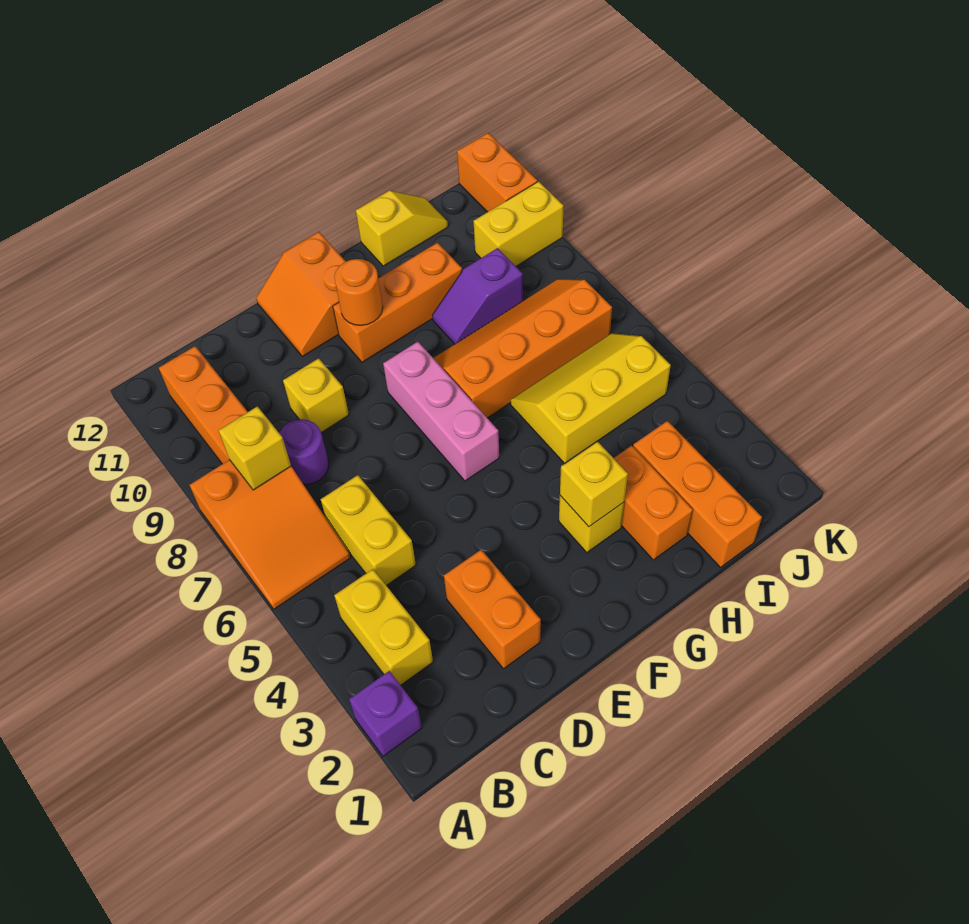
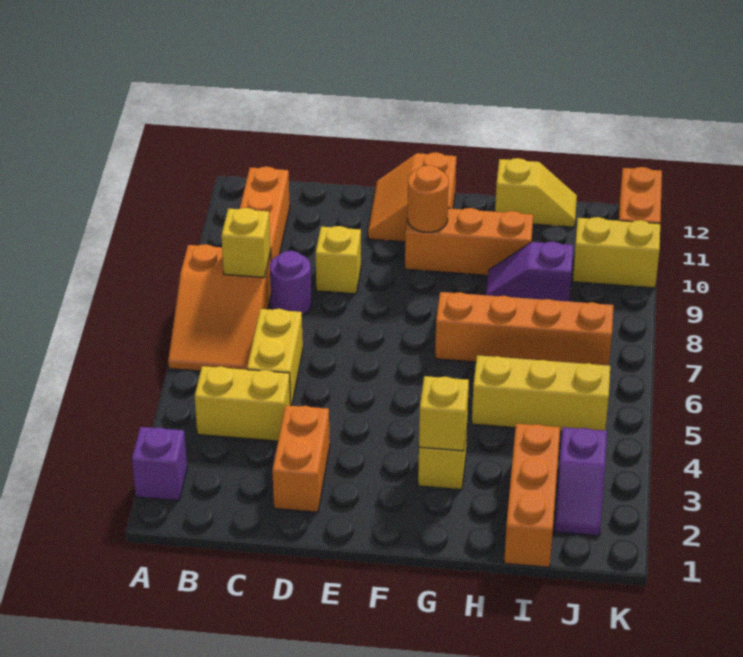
yellow brick B3:B4 level 1 -> yellow brick B4:C4 level 1
pink brick F6:F8 level 1 -> none
orange brick H2:H3 level 1 -> none
none -> purple slope J2:J3 level 1 top 3

